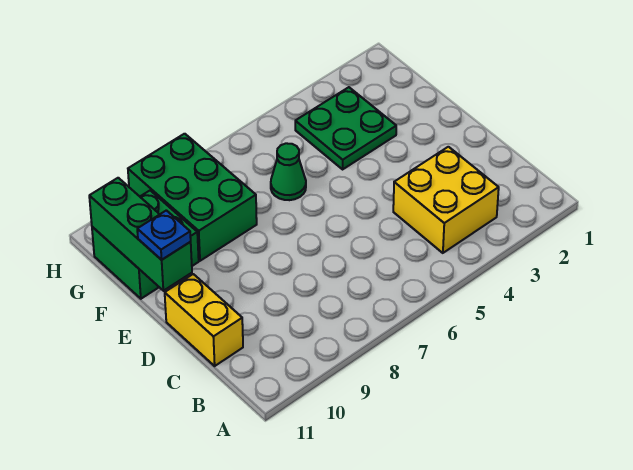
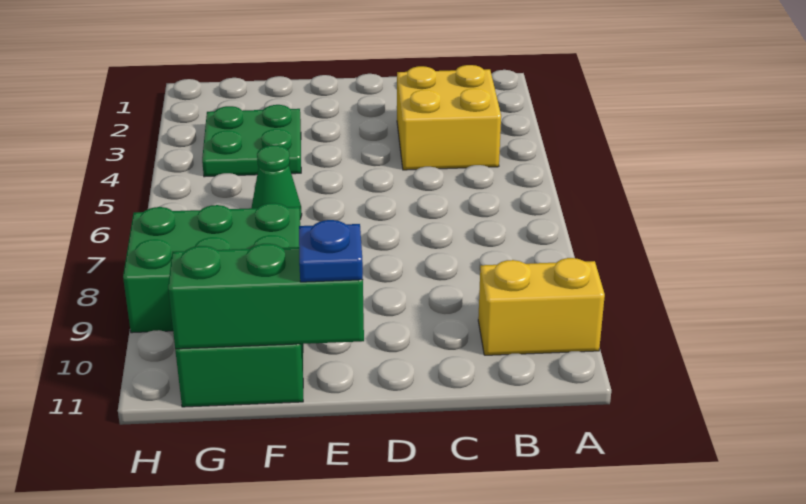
yellow brick C11:D11 level 1 -> yellow brick A10:B10 level 1

